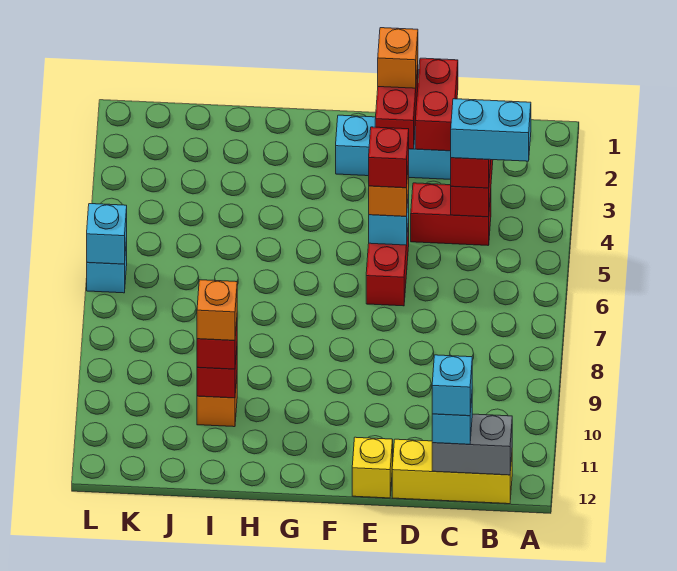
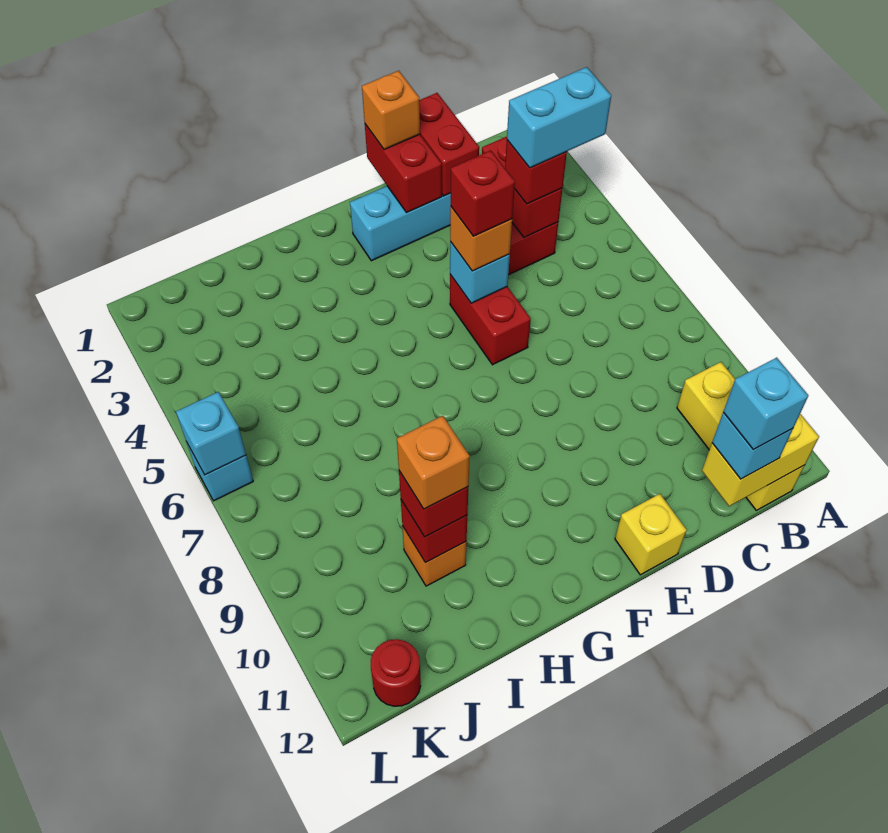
yellow brick B12:D12 level 1 -> yellow brick B10:B12 level 1
grey brick B12:C12 level 2 -> yellow brick B12:C12 level 2
none -> red round brick K12 level 1

